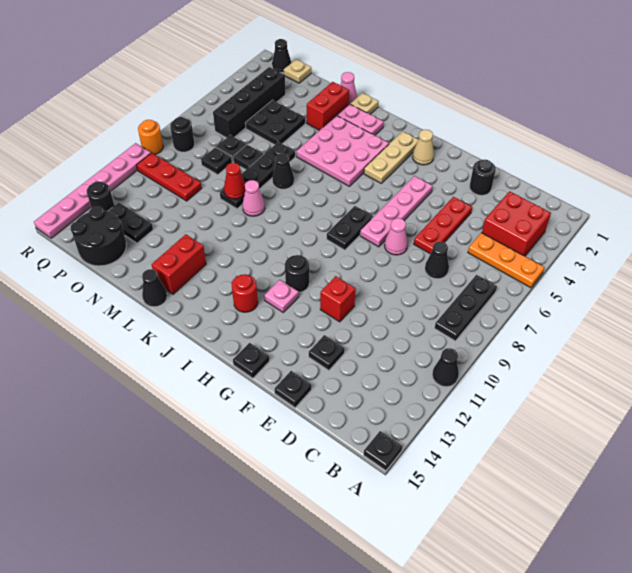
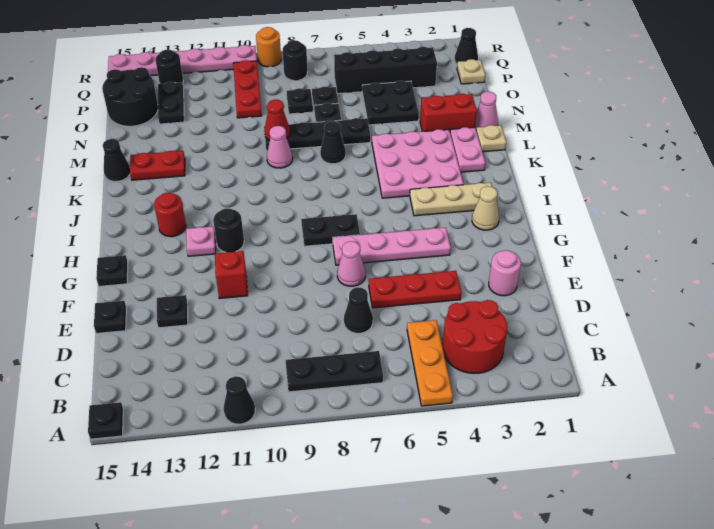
red brick B3:C4 level 1 -> red round brick B3:C4 level 1
black round brick E2 level 1 -> pink round brick E2 level 1
red brick L13:L14 level 1 -> red plate L13:L14 level 1

